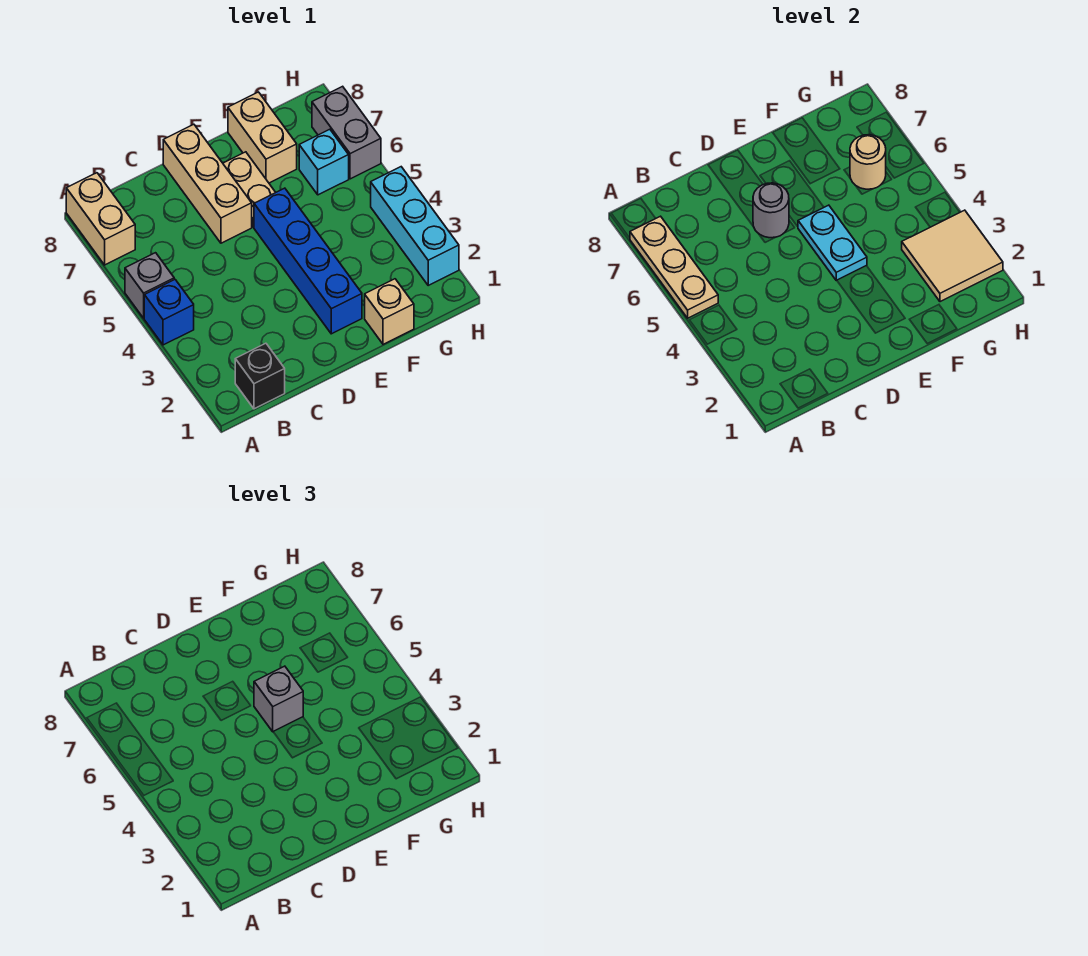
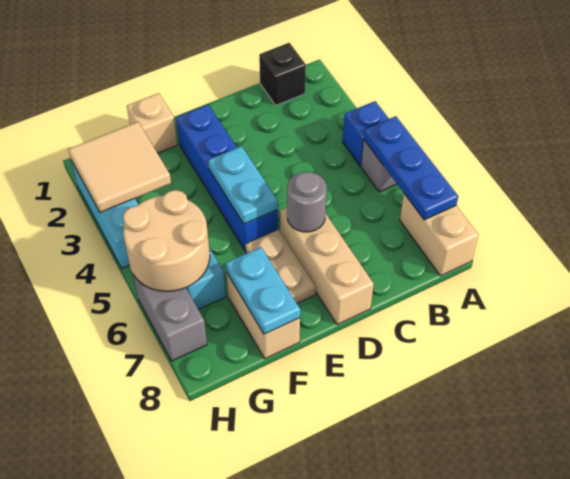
tan plate A5:A7 level 2 -> blue plate A5:A7 level 2
grey brick E5 level 3 -> none
none -> cyan plate F7:F8 level 2
tan round brick G6 level 2 -> tan round brick G5:H6 level 2

